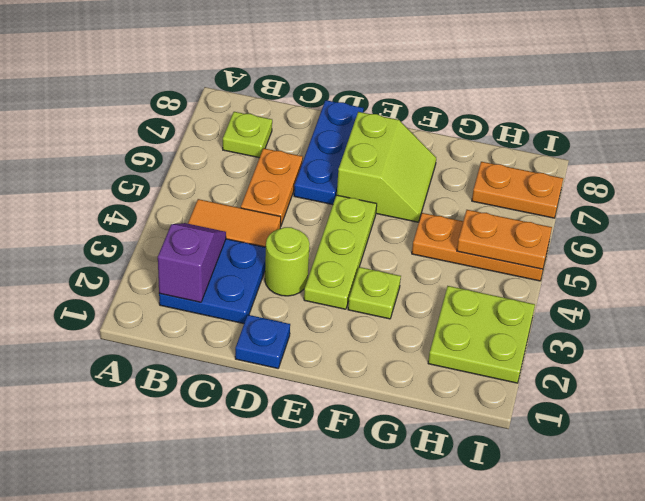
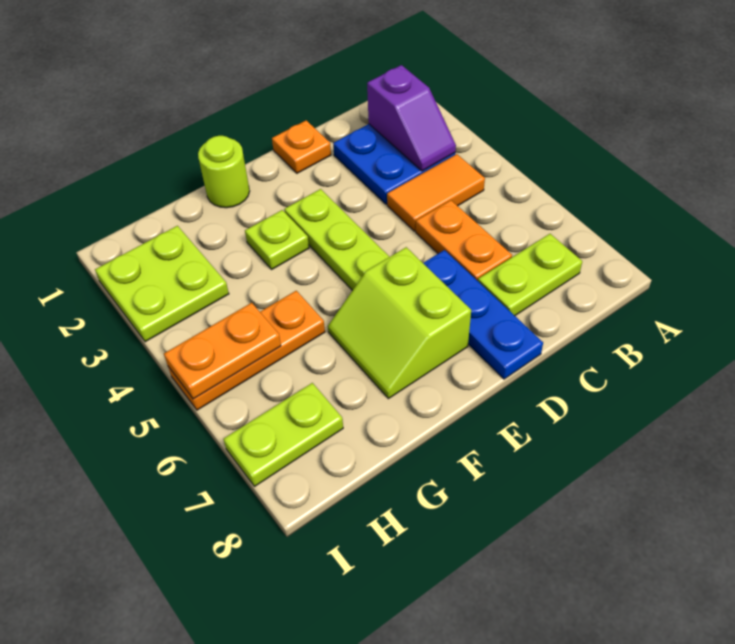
lime plate B7 level 1 -> lime plate B7:C7 level 1
blue plate D1 level 1 -> orange plate D1 level 1
lime round brick D3 level 1 -> lime round brick F1 level 1
orange plate H7:I7 level 1 -> lime plate H7:I7 level 1

